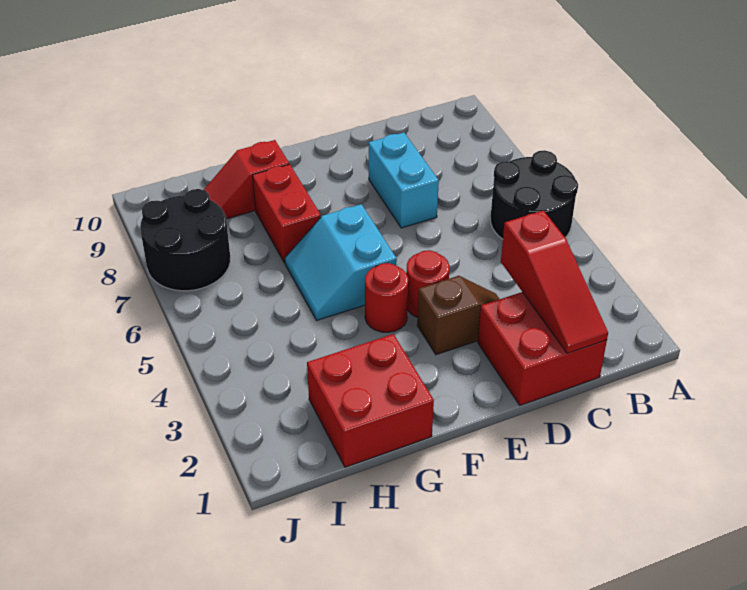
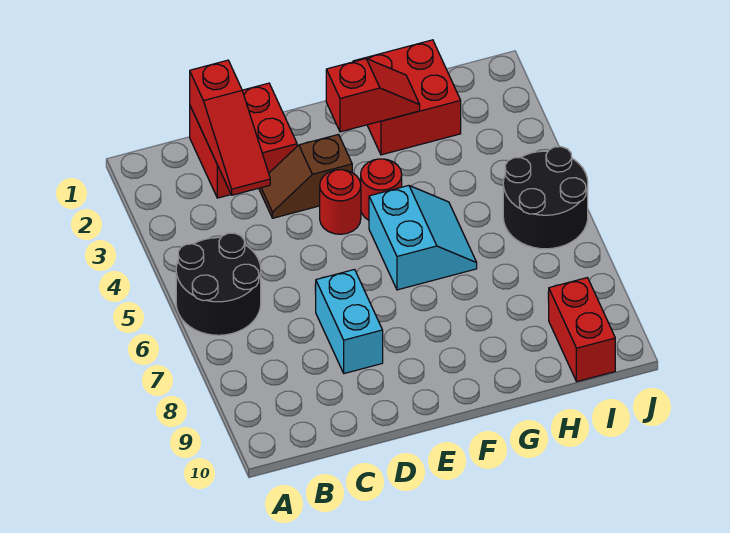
red slope C1:C3 level 2 top 3 -> red slope C1:C3 level 2 top 1
red brick G7:G8 level 1 -> red brick I9:I10 level 1
red slope G9:H9 level 1 top G -> red slope F2:G2 level 2 top F
black round brick I7:J8 level 1 -> black round brick I5:J6 level 1

